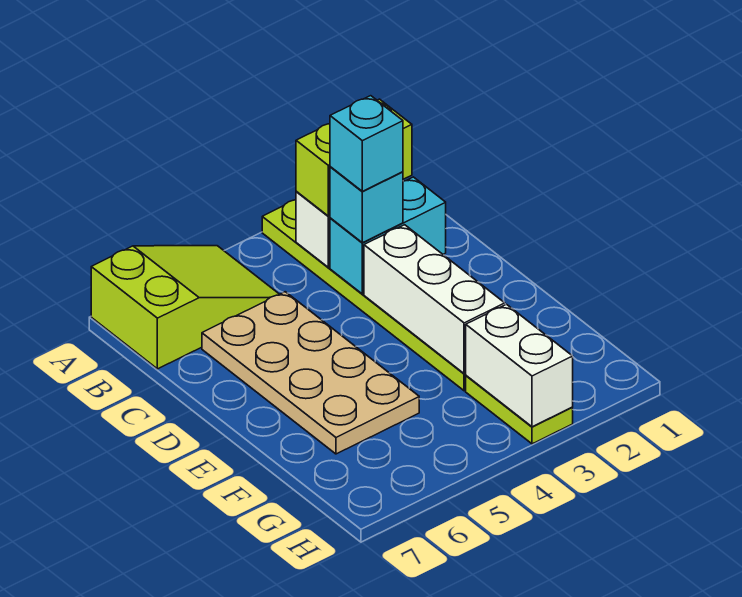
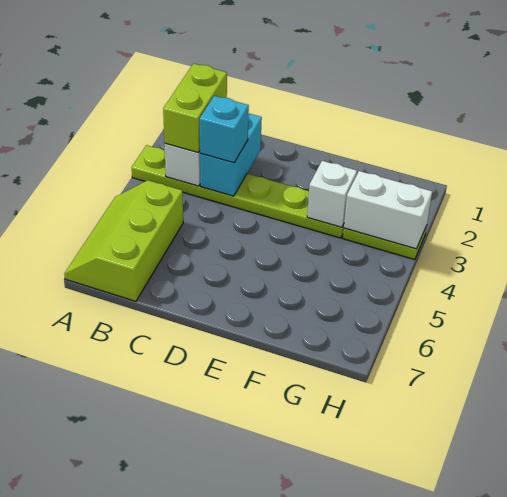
lime slope A5:B7 level 1 top 7 -> lime slope A5:B7 level 1 top B
cyan brick C3 level 4 -> none
tan plate C5:F6 level 1 -> none
white brick D3:F3 level 2 -> white brick F3 level 2

